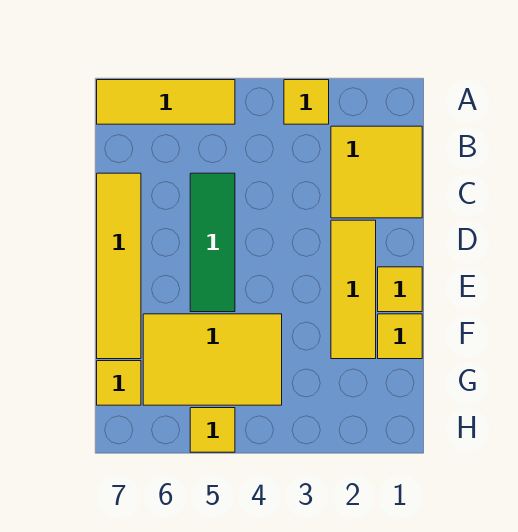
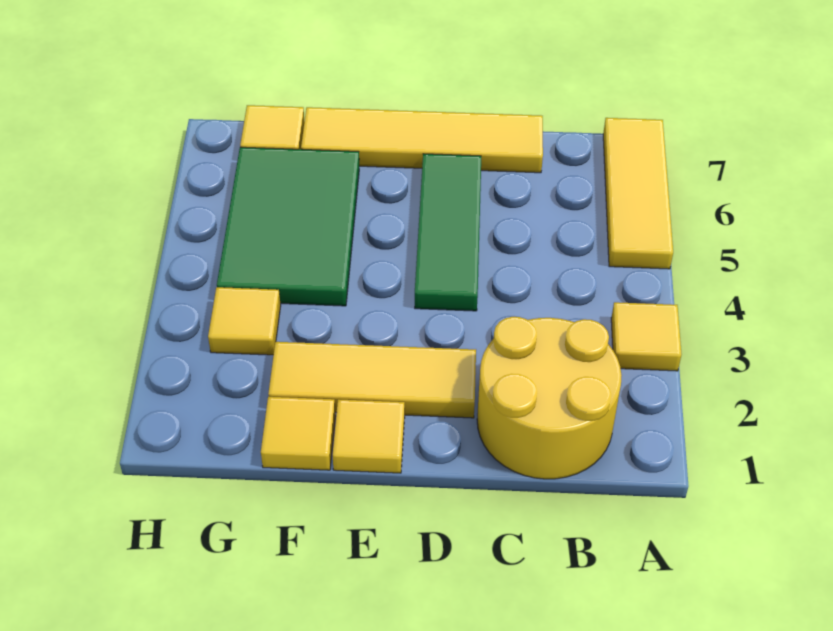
yellow tile B1:C2 level 1 -> yellow round brick B1:C2 level 1
green tile C5:E5 level 1 -> green tile D4:D6 level 1
yellow tile F4:G6 level 1 -> green tile F4:G6 level 1
yellow tile H5 level 1 -> yellow tile G3 level 1

